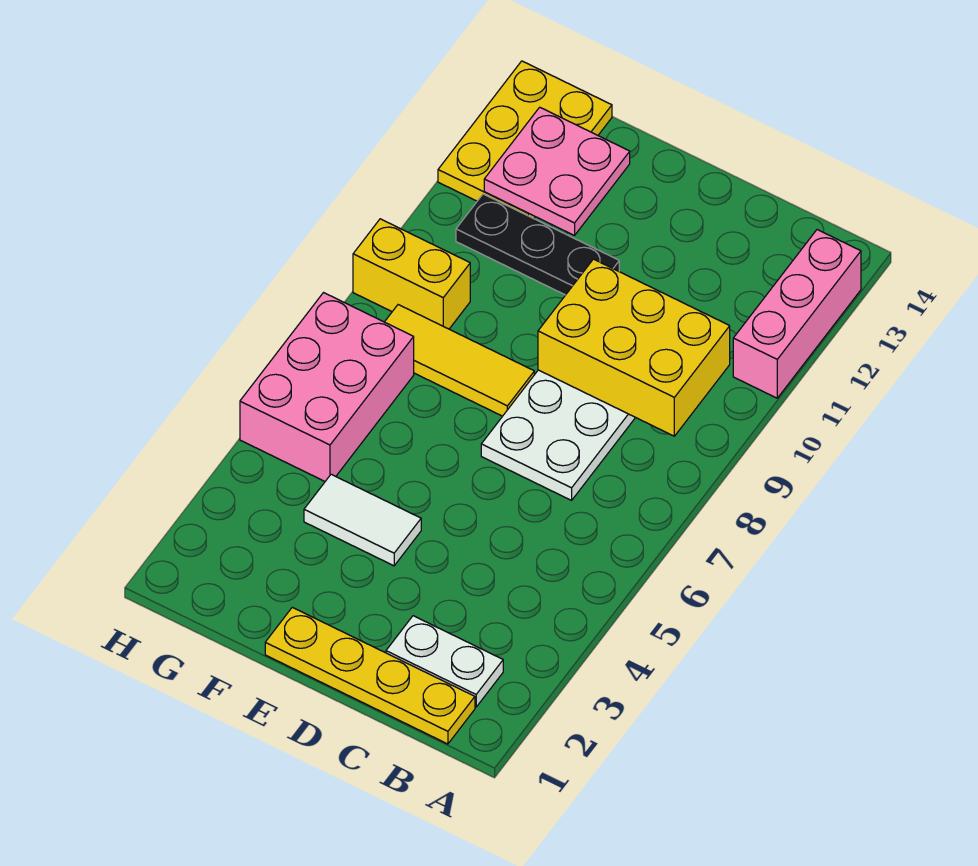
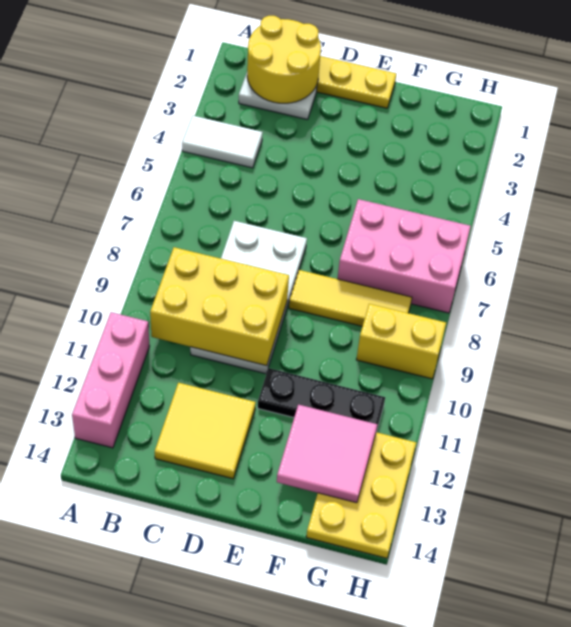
none -> yellow round brick B1:C2 level 2
none -> yellow tile C12:D13 level 1
white tile E4:F4 level 1 -> white tile A4:B4 level 1
pink plate F12:G13 level 2 -> pink tile F12:G13 level 2
pink brick G5:H7 level 1 -> pink brick F6:H7 level 1

